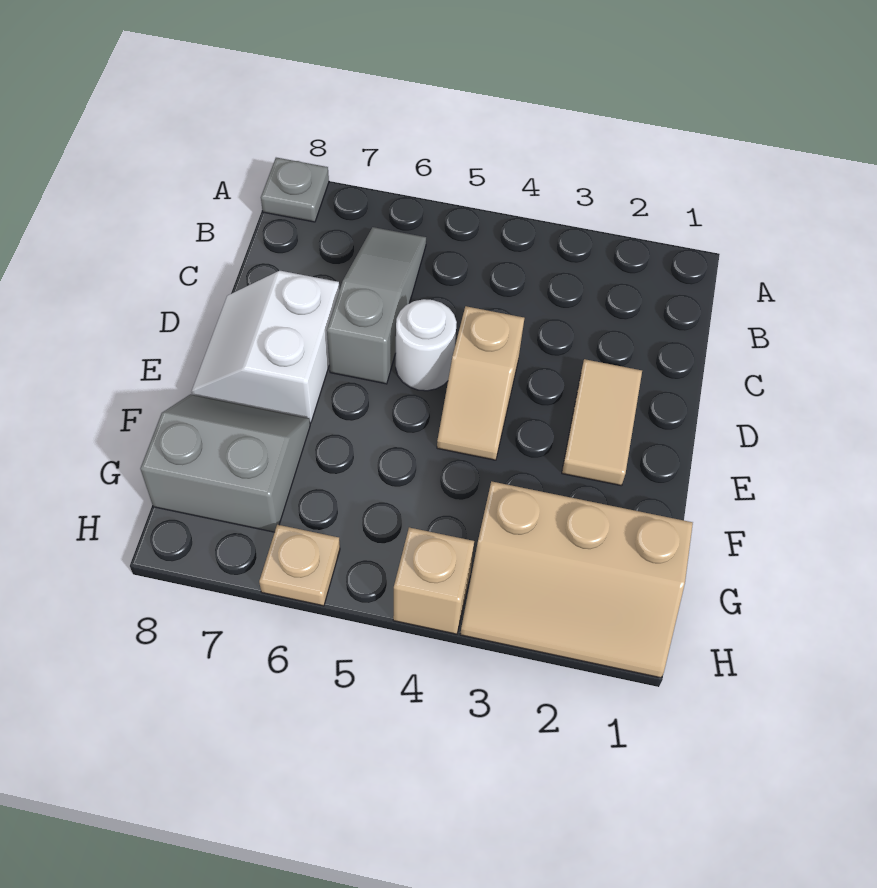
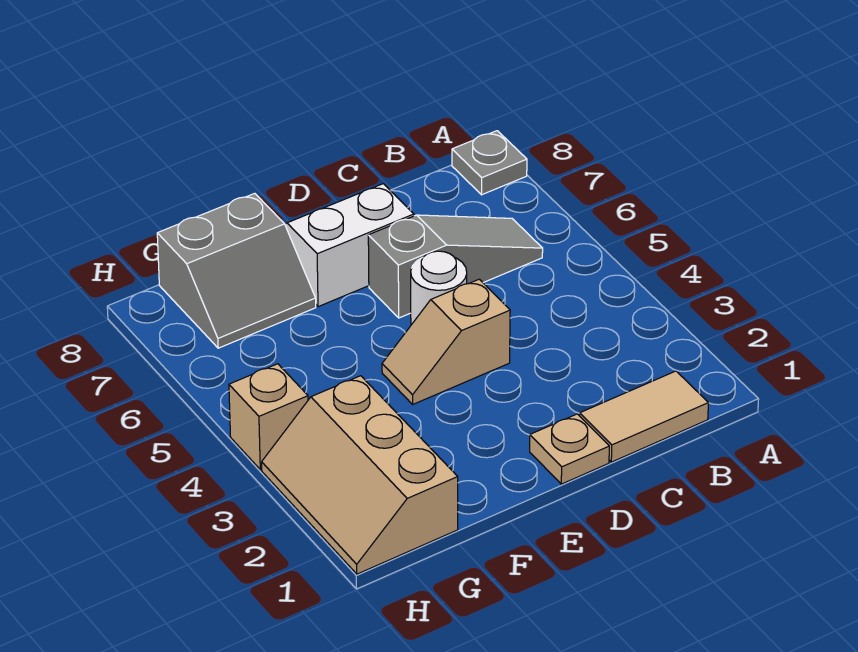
tan tile D2:E2 level 1 -> tan tile B1:C1 level 1
grey slope F7:G8 level 1 top G -> grey slope F7:G8 level 1 top 8
tan plate H6 level 1 -> tan plate D1 level 1

